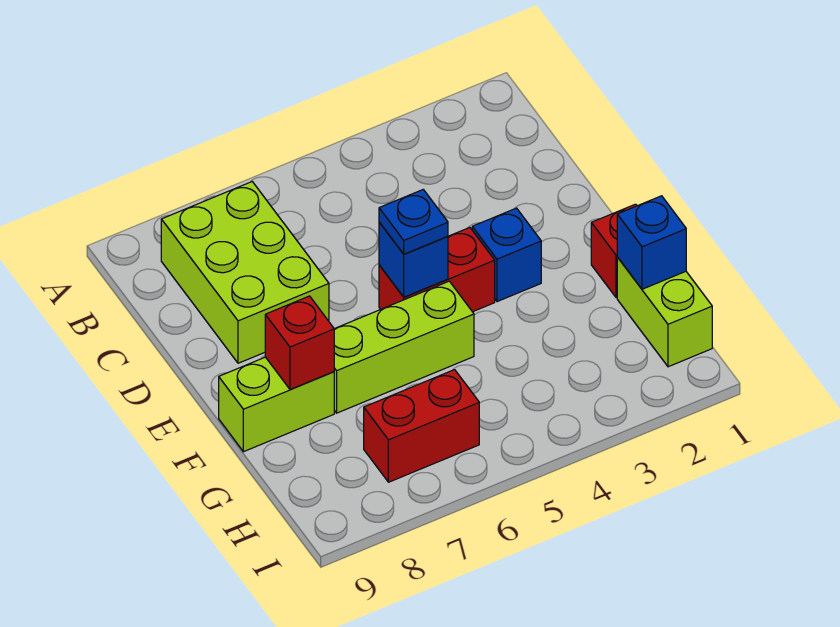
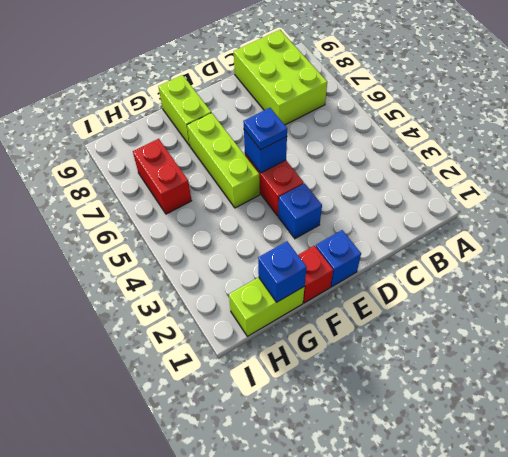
lime brick B7:D8 level 1 -> lime brick B7:C9 level 1
none -> blue brick E1 level 1
red brick F8 level 2 -> none

